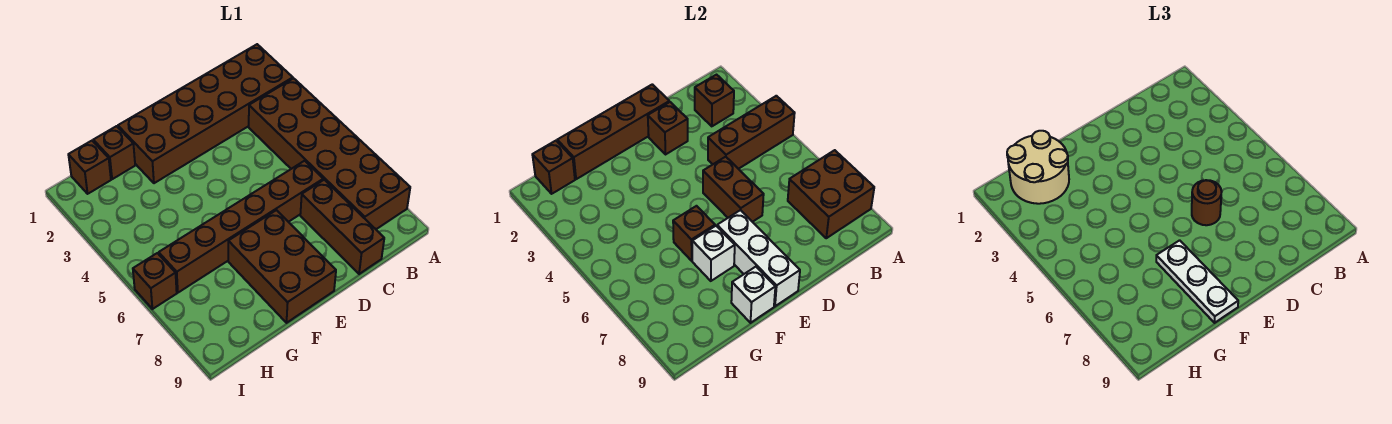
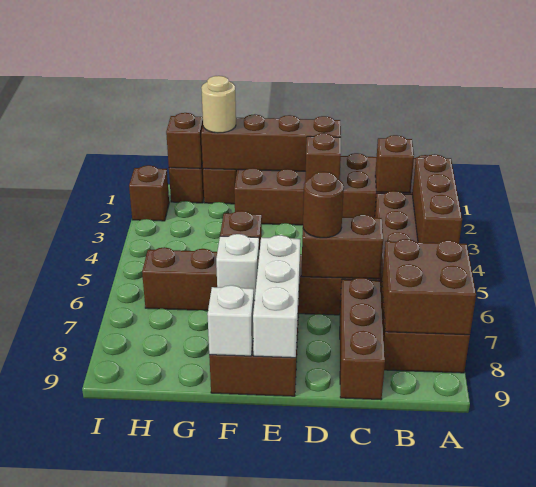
brown brick A4:C4 level 2 -> brown brick A3:A5 level 2
brown brick D5:D6 level 2 -> brown brick C6:D6 level 2
white plate F7:F9 level 3 -> none
tan round brick G1:H2 level 3 -> tan round brick G1 level 3
brown brick I6 level 1 -> brown brick I2 level 1

